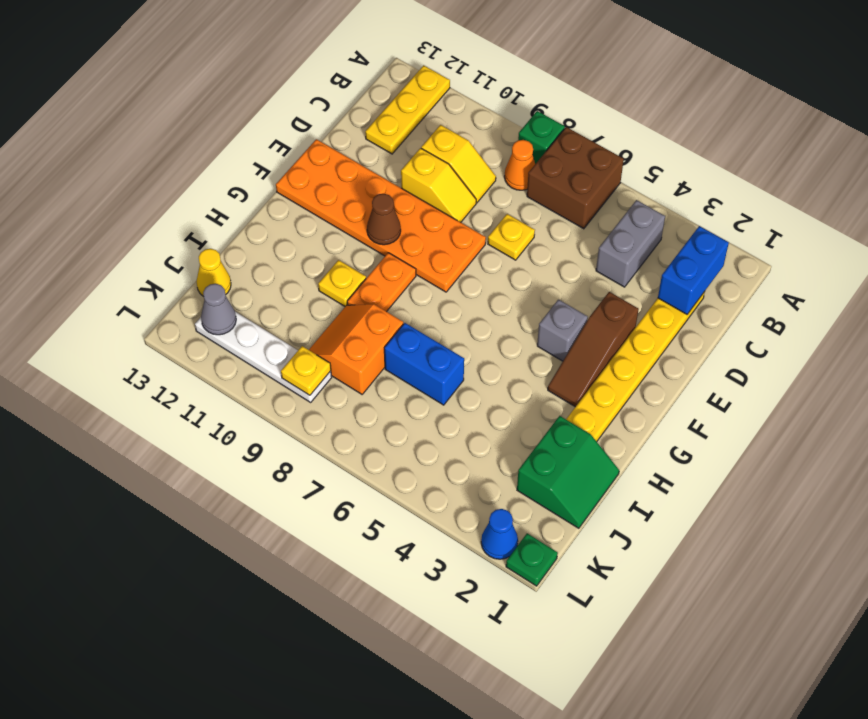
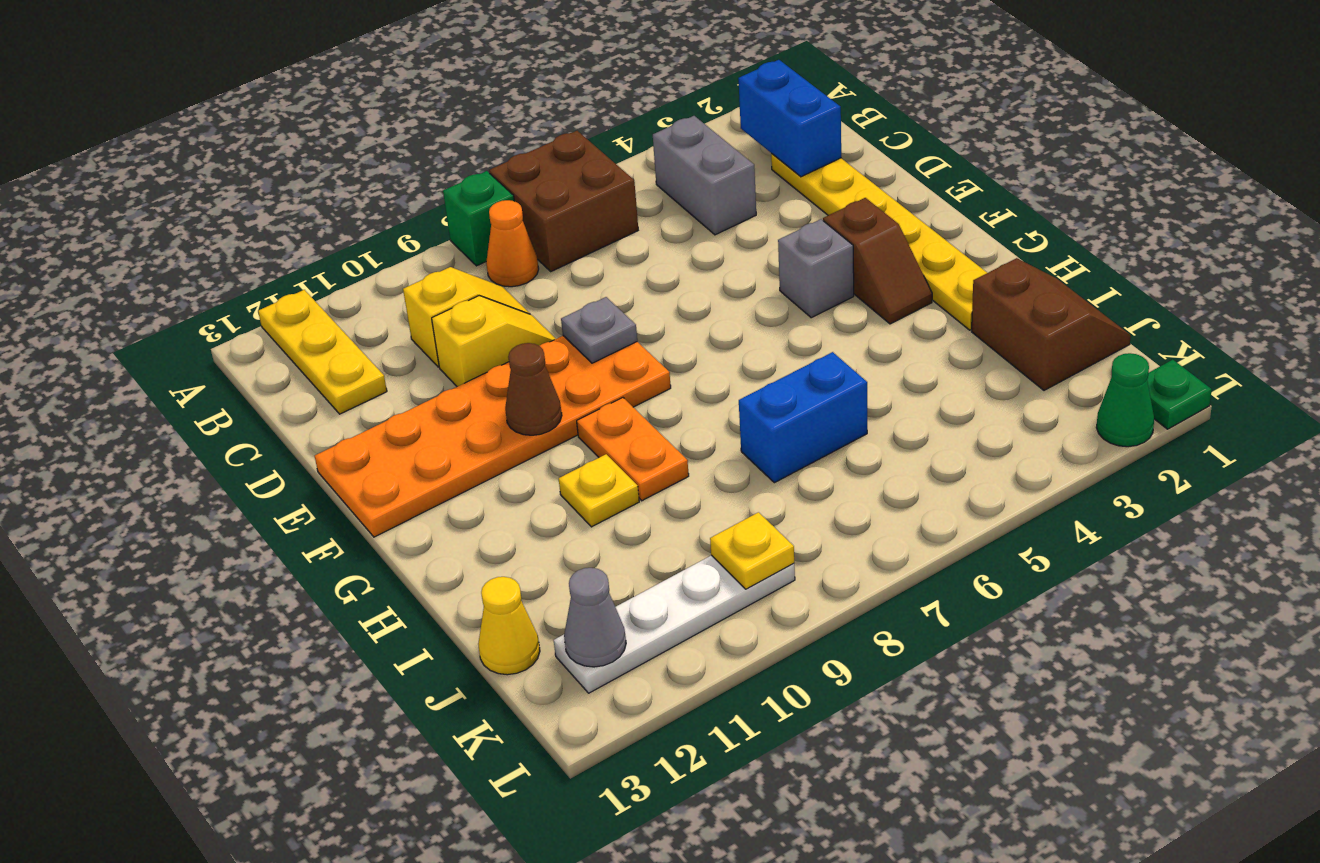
yellow plate D7 level 1 -> none
brown slope E3:G3 level 1 top E -> brown slope F3:G3 level 1 top F
none -> grey plate E8 level 2
green slope I1:J2 level 1 top 2 -> brown slope I1:J2 level 1 top 2
orange slope I8:J9 level 1 top 8 -> none
blue cone L2 level 1 -> green cone L2 level 1

